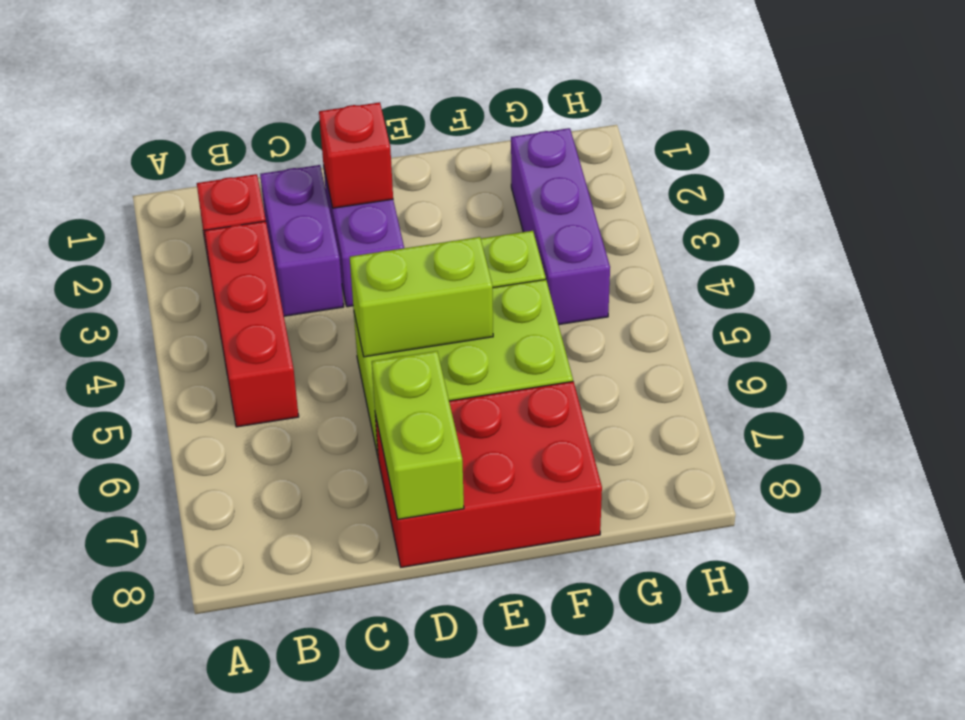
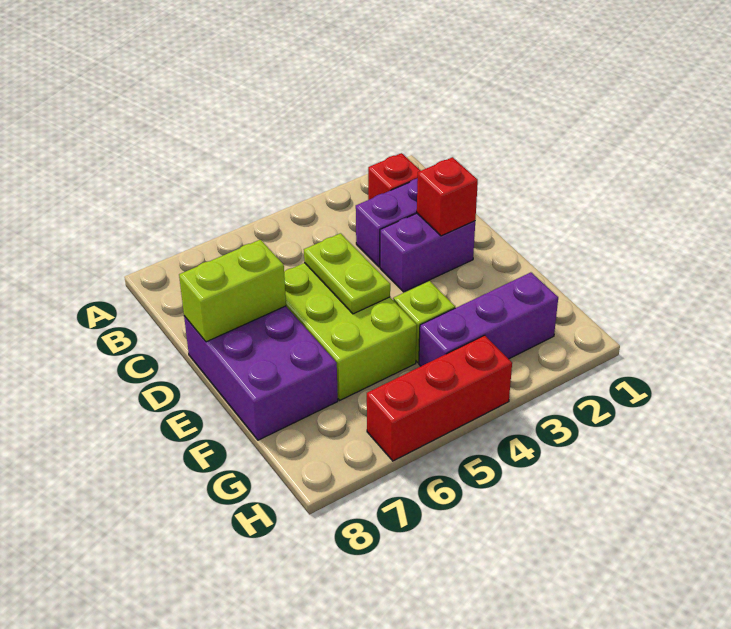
red brick B3:B5 level 1 -> red brick H4:H6 level 1
lime brick D5:E5 level 2 -> lime plate D5:E5 level 2
red brick D7:F8 level 1 -> purple brick D7:F8 level 1

